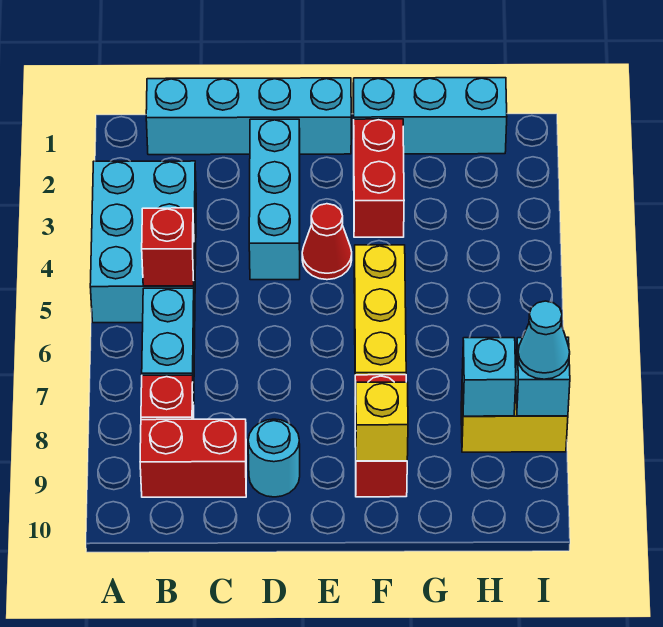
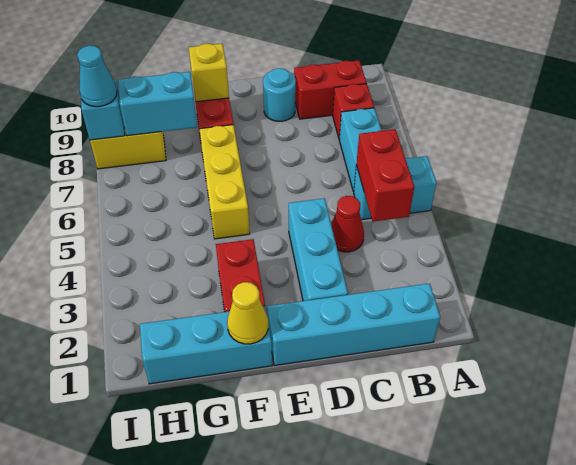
cyan brick A3:B5 level 1 -> cyan brick A5:B5 level 1
red brick B5 level 2 -> red brick B4:B5 level 2
red cone E4 level 1 -> red cone C4 level 1
none -> yellow cone F1 level 2
cyan brick H8 level 2 -> cyan brick G8:H8 level 2

